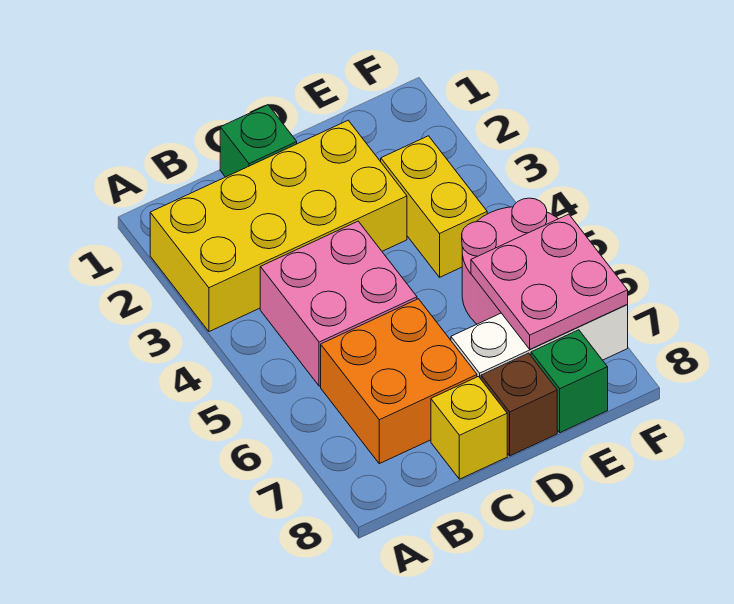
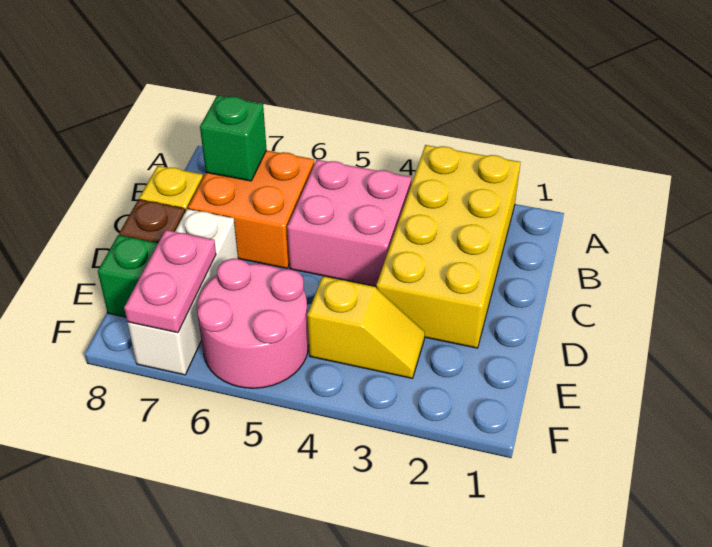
green brick C1 level 1 -> green brick B7 level 2
yellow brick E3:E4 level 1 -> yellow slope E3:E4 level 1 top 4
pink plate E6:F7 level 2 -> pink plate E7:F7 level 2

